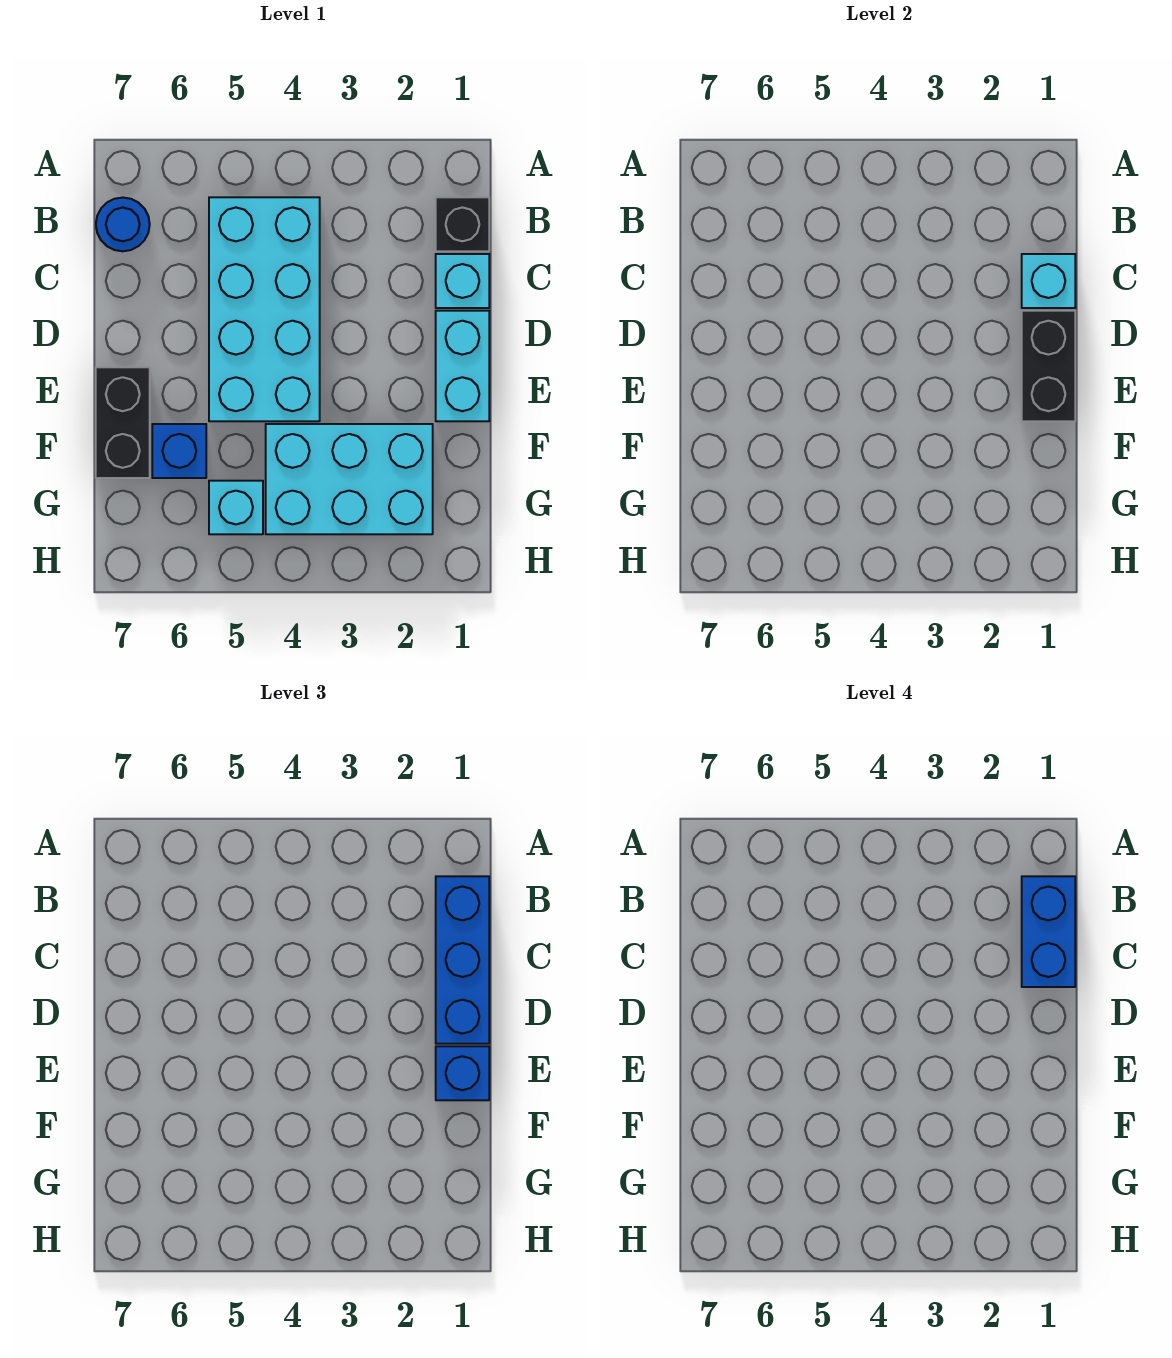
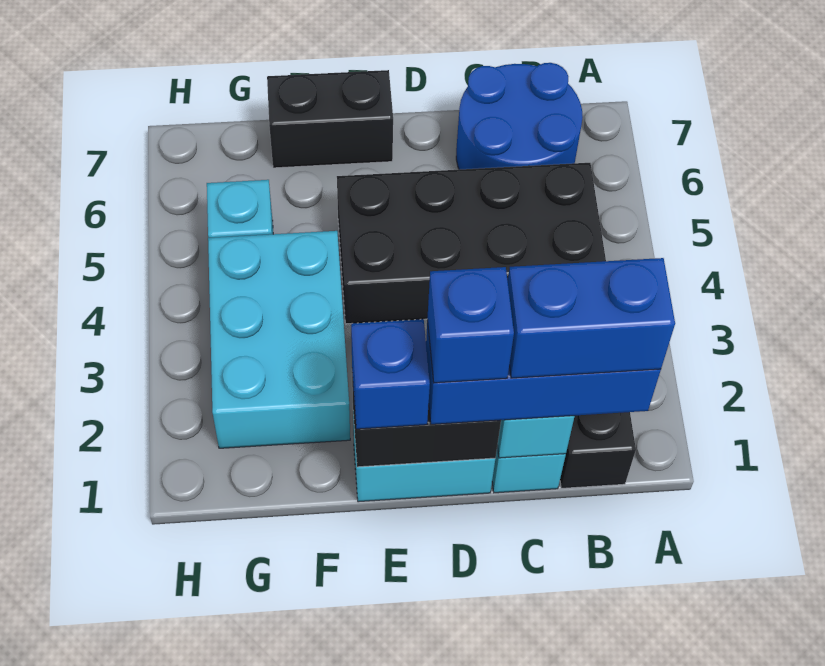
cyan brick B4:E5 level 1 -> black brick B4:E5 level 1
blue round brick B7 level 1 -> blue round brick B6:C7 level 1
blue brick F6 level 1 -> blue brick D1 level 4

